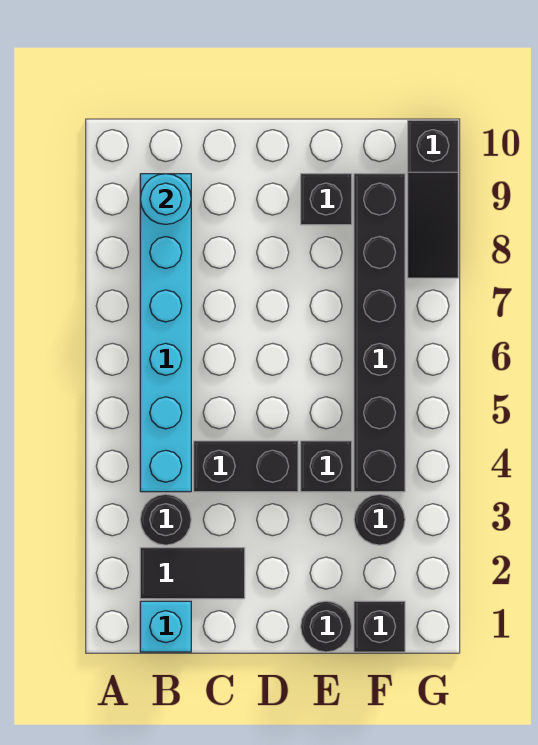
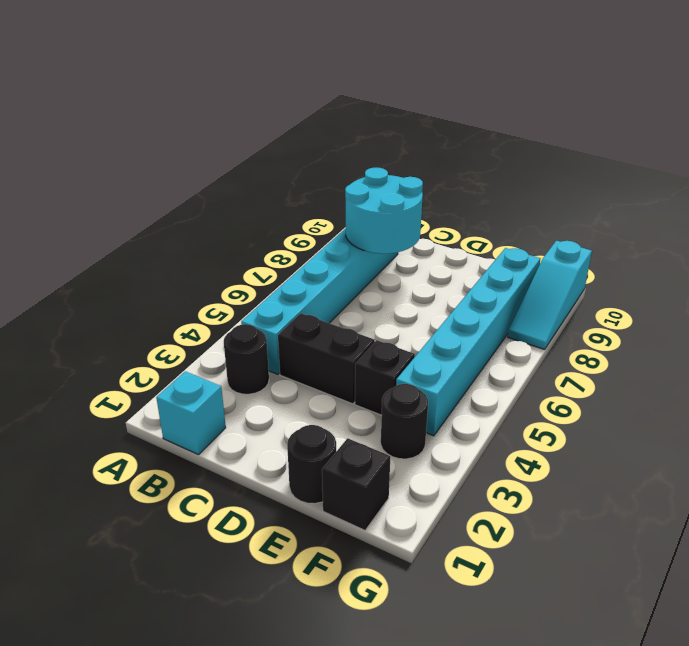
black tile B2:C2 level 1 -> none
cyan round brick B9 level 2 -> cyan round brick B8:C9 level 2
black brick E9 level 1 -> none
black brick F4:F9 level 1 -> cyan brick F4:F9 level 1
black slope G8:G10 level 1 top 10 -> cyan slope G8:G10 level 1 top 10

